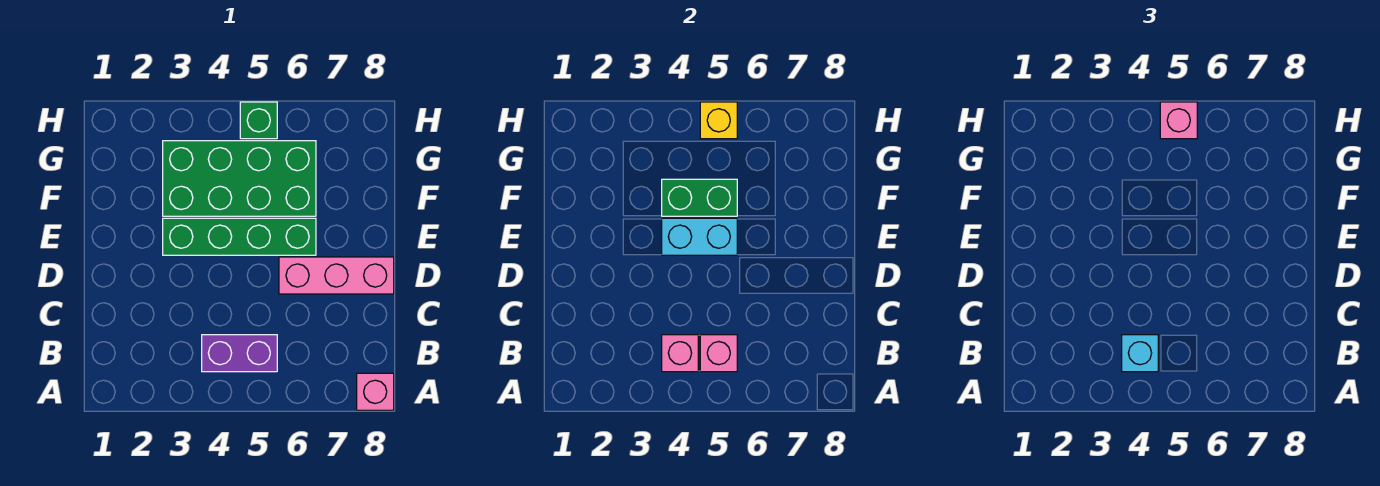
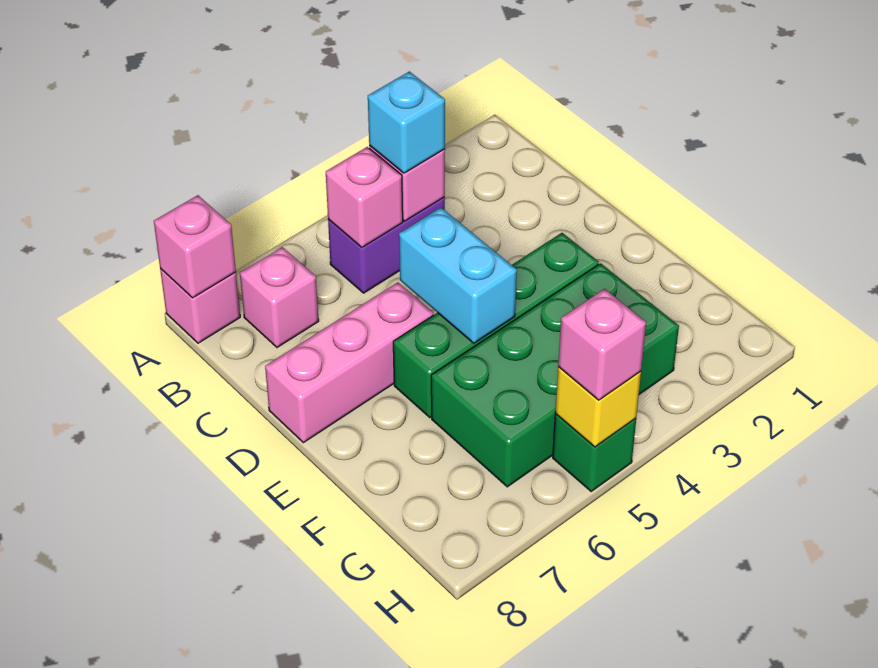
none -> pink brick A8 level 2
none -> pink brick B7 level 1
cyan brick E4:E5 level 2 -> cyan brick D5:E5 level 2
green brick F4:F5 level 2 -> none

